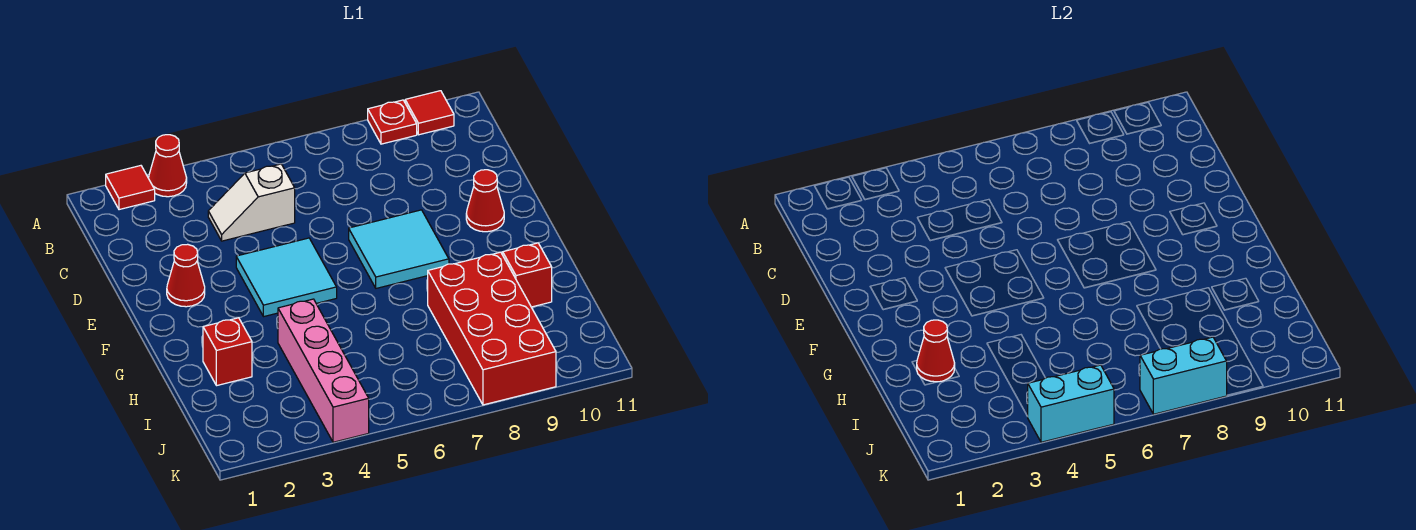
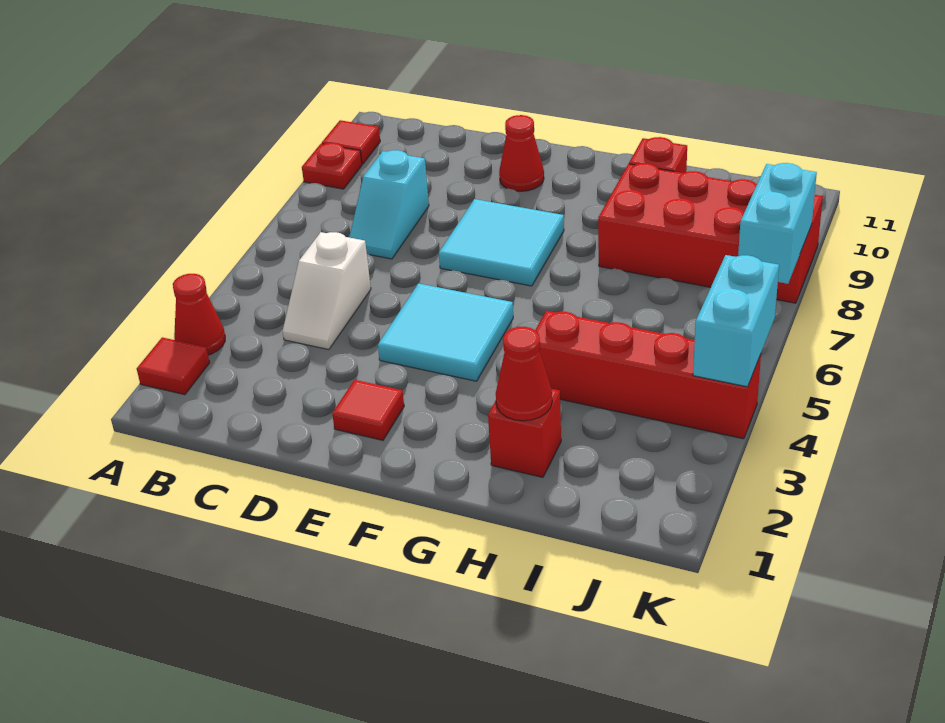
none -> cyan slope C7:C8 level 1 top 8
red cone E2 level 1 -> red tile E2 level 1
pink brick H4:K4 level 1 -> red brick H4:K4 level 1

